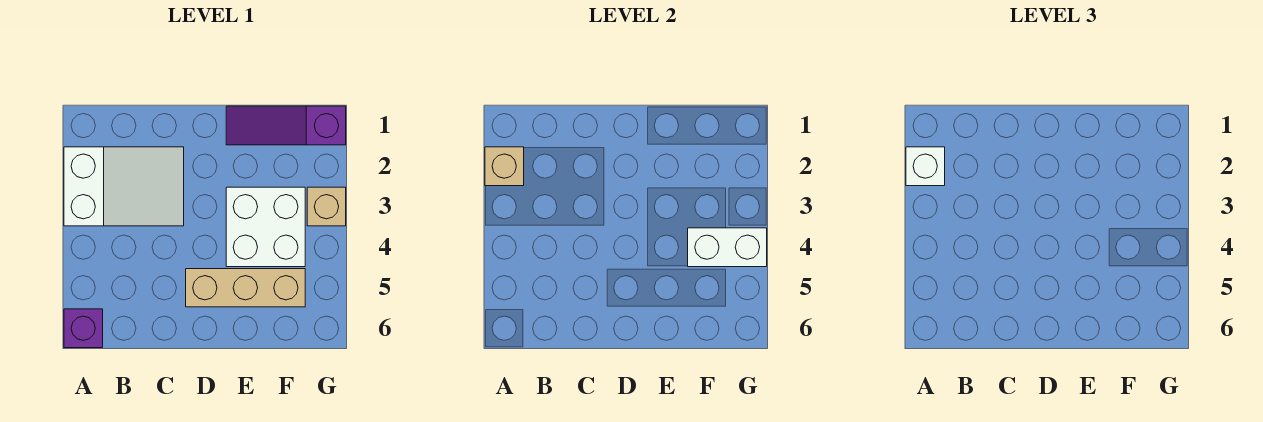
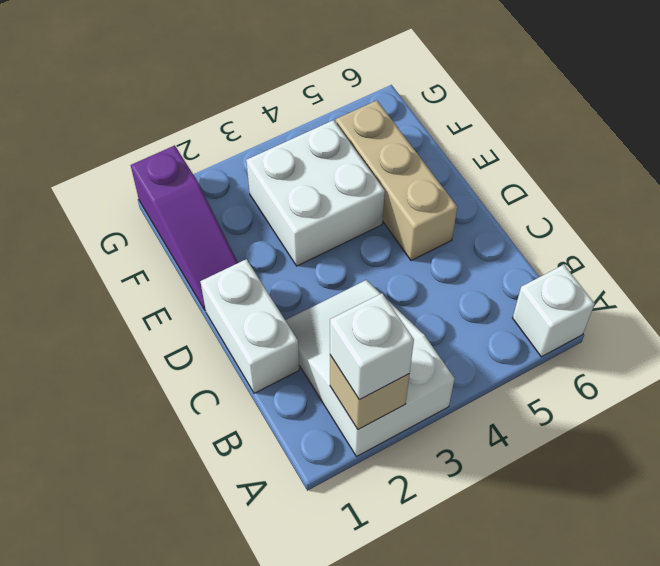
purple brick A6 level 1 -> white brick A6 level 1
white brick F4:G4 level 2 -> white brick C1:D1 level 1
tan brick G3 level 1 -> none

